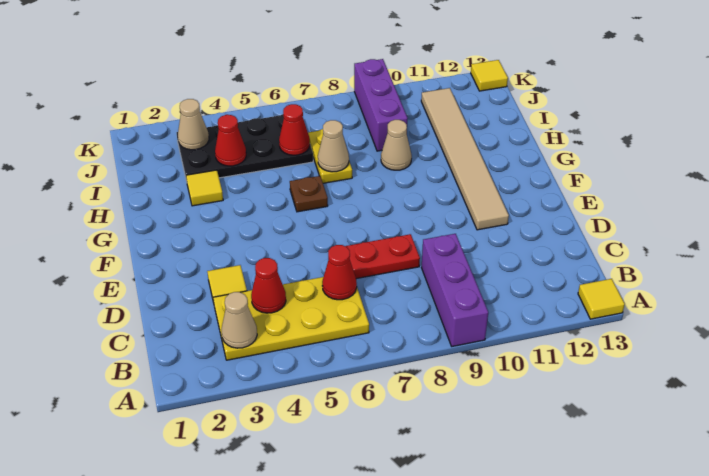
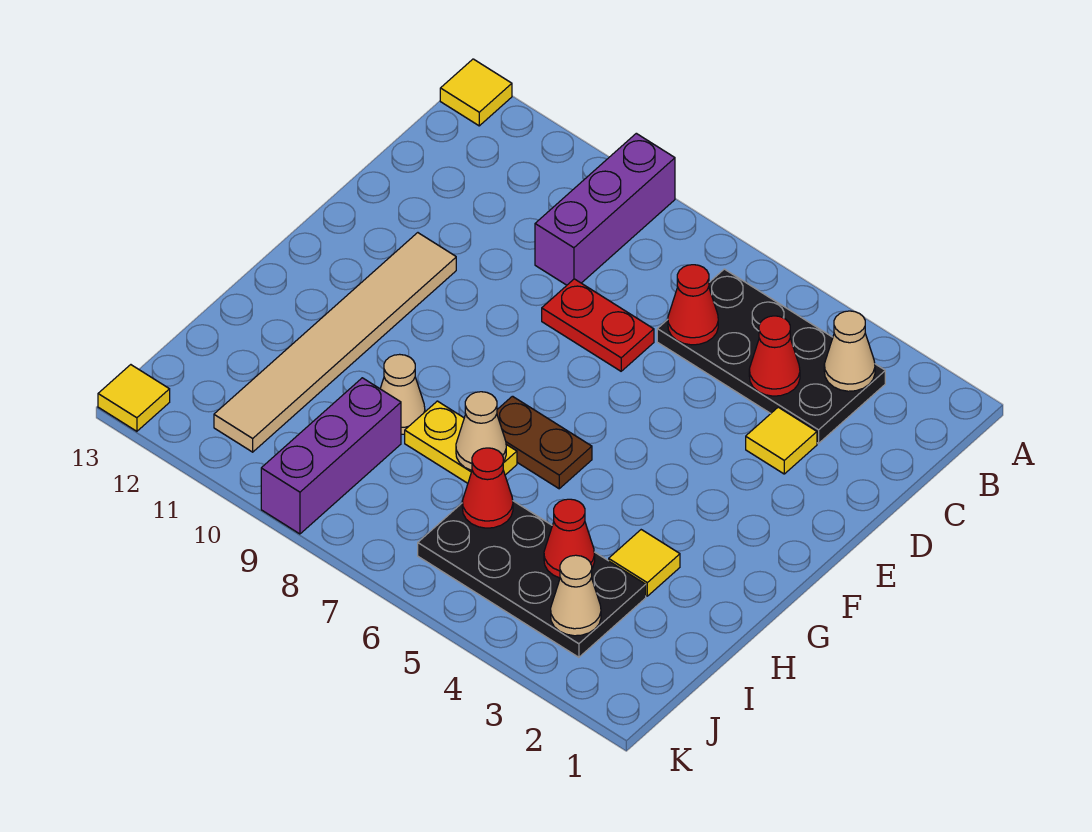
yellow plate B3:C6 level 1 -> black plate B3:C6 level 1
brown plate G6 level 1 -> brown plate G6:G7 level 1
yellow plate H7:I7 level 1 -> yellow plate H7:H8 level 1

